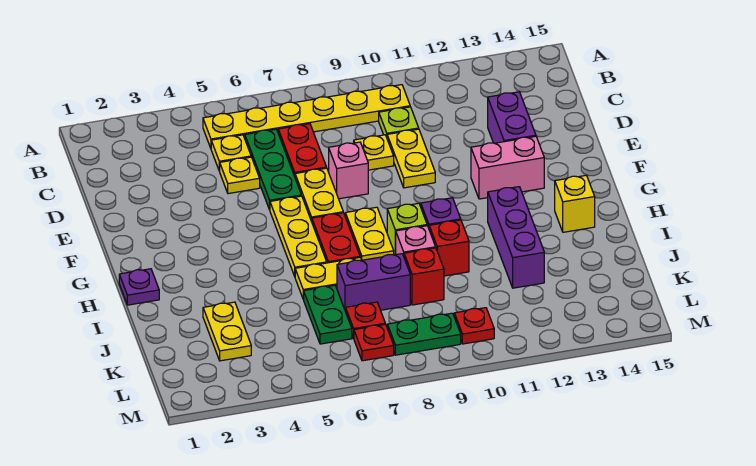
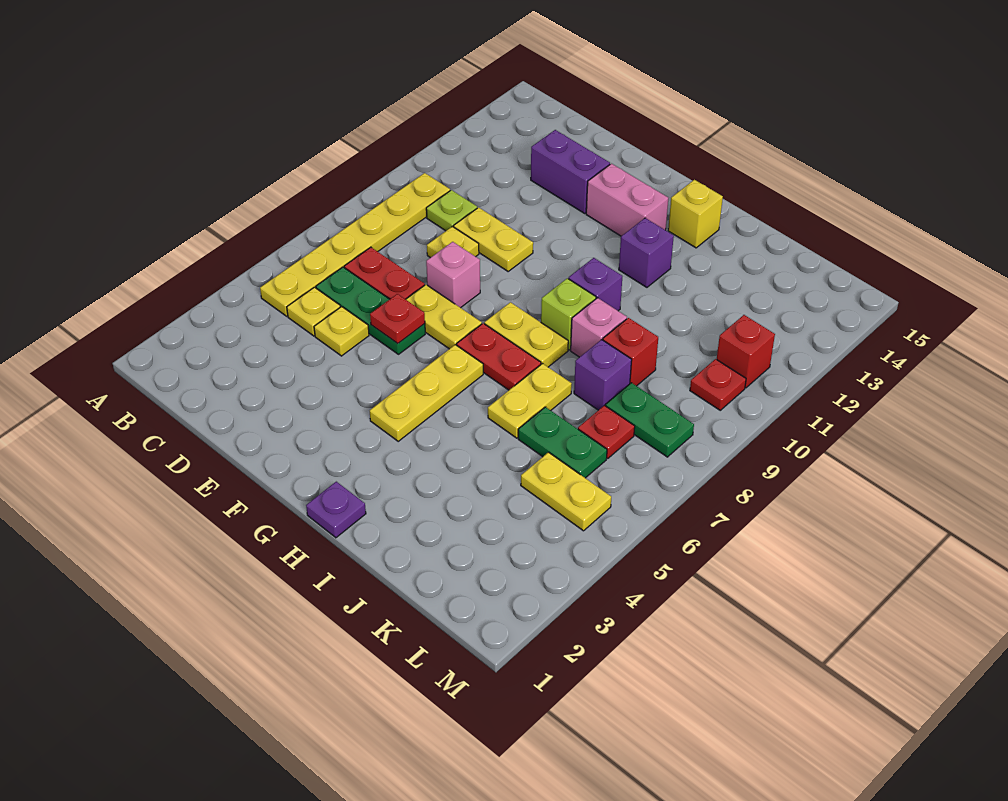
yellow plate F6:H6 level 1 -> yellow plate G4:G6 level 1
pink brick F12:F13 level 1 -> pink brick F13:G13 level 1
purple brick H12:J12 level 1 -> purple brick H12 level 1
red brick I10 level 1 -> red brick L11 level 1
yellow plate J3:K3 level 1 -> yellow plate K5:L5 level 1
purple brick J7:J8 level 1 -> purple brick J8 level 1
red plate L7 level 1 -> red plate E6 level 2
green plate L8:L9 level 1 -> green plate K8:L8 level 1

